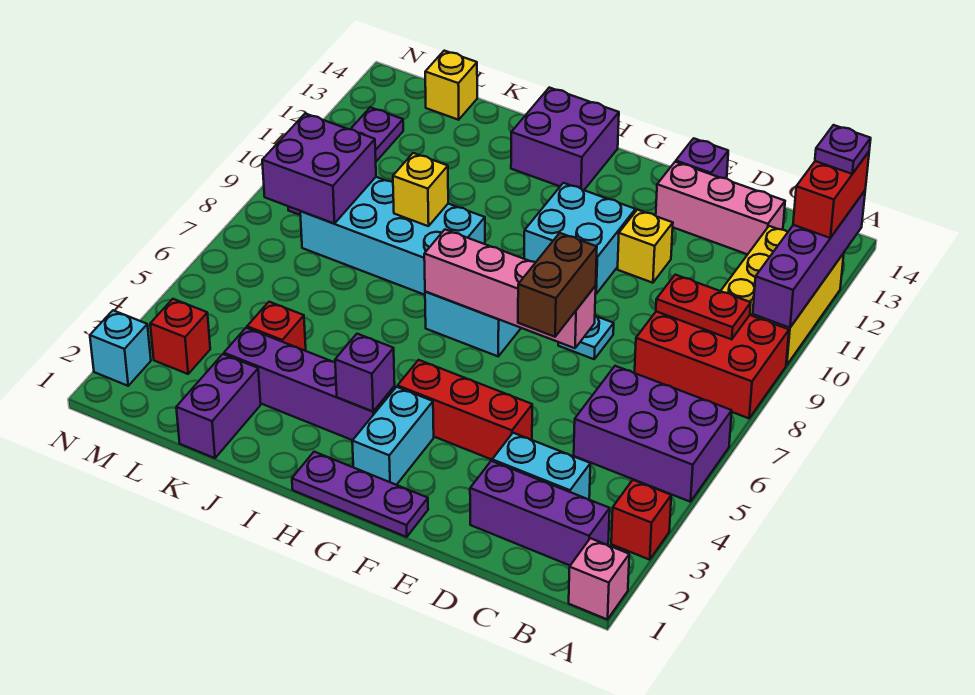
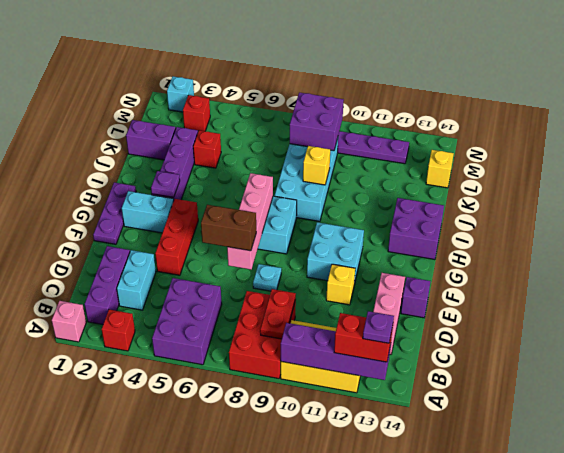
purple brick H3 level 2 -> purple plate H3 level 2

